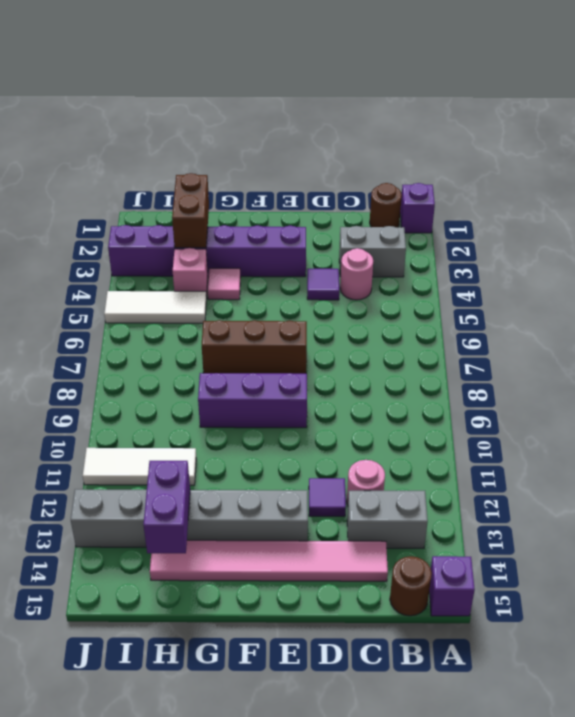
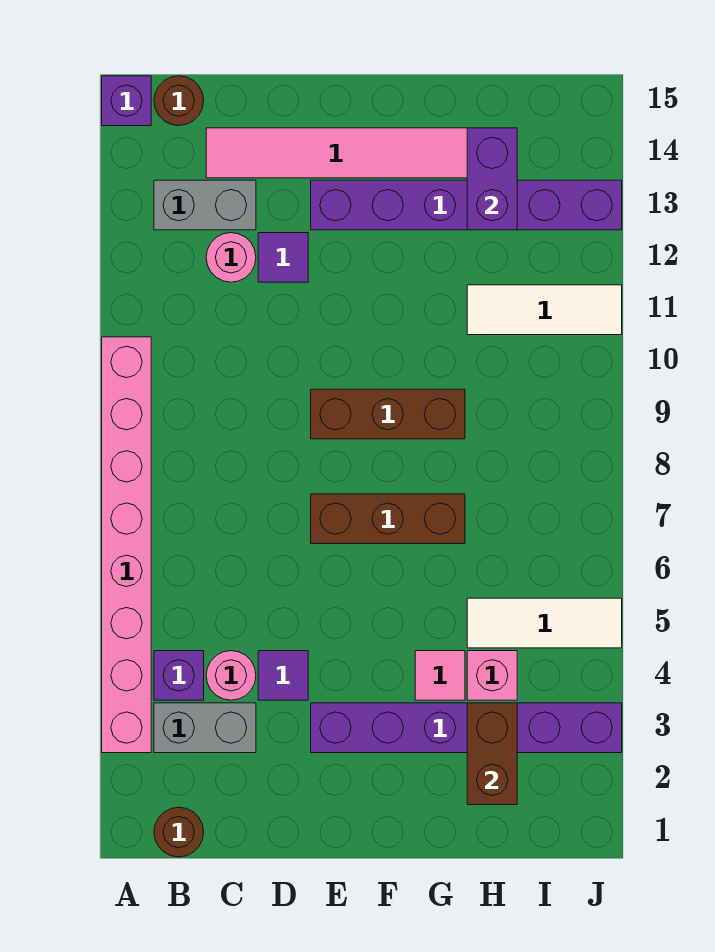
purple brick A1 level 1 -> purple brick B4 level 1
none -> pink brick A3:A10 level 1
purple brick E9:G9 level 1 -> brown brick E9:G9 level 1
grey brick E13:J13 level 1 -> purple brick E13:J13 level 1

